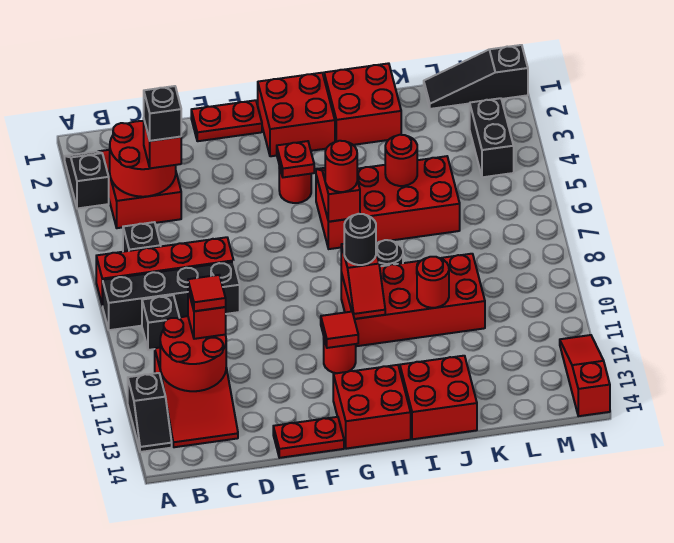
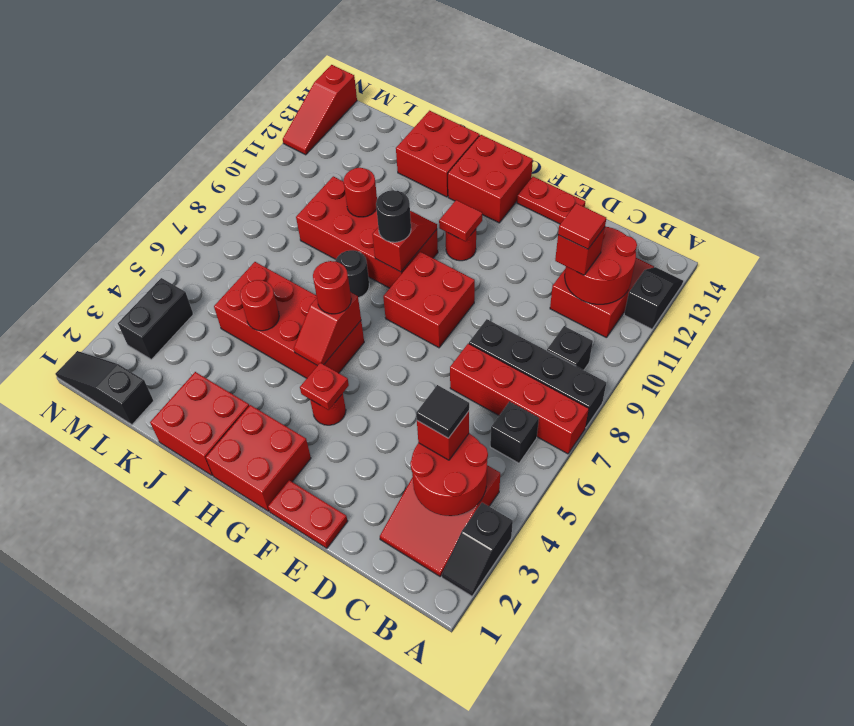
black brick C4 level 4 -> black tile C4 level 4
none -> red brick F8:G9 level 1
black slope L1:N1 level 1 top N -> black slope L1:N1 level 1 top L

